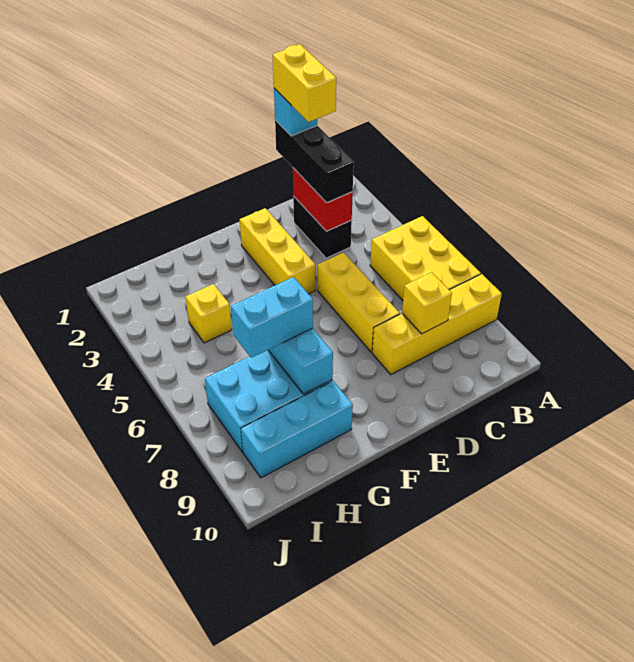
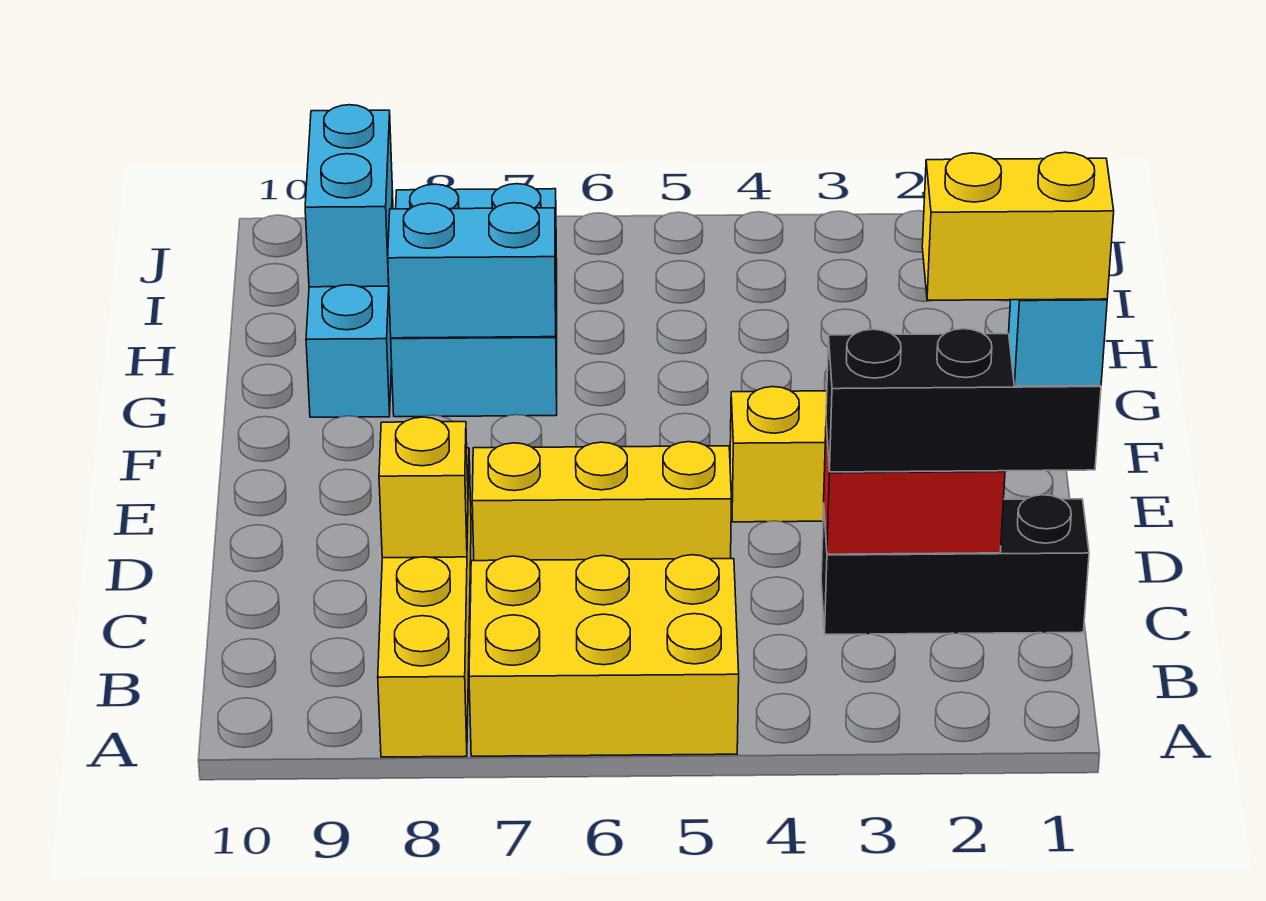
black brick C2:C3 level 1 -> black brick C1:C3 level 1
cyan brick G7:H7 level 3 -> cyan brick H9:I9 level 2
yellow brick H4 level 1 -> none

